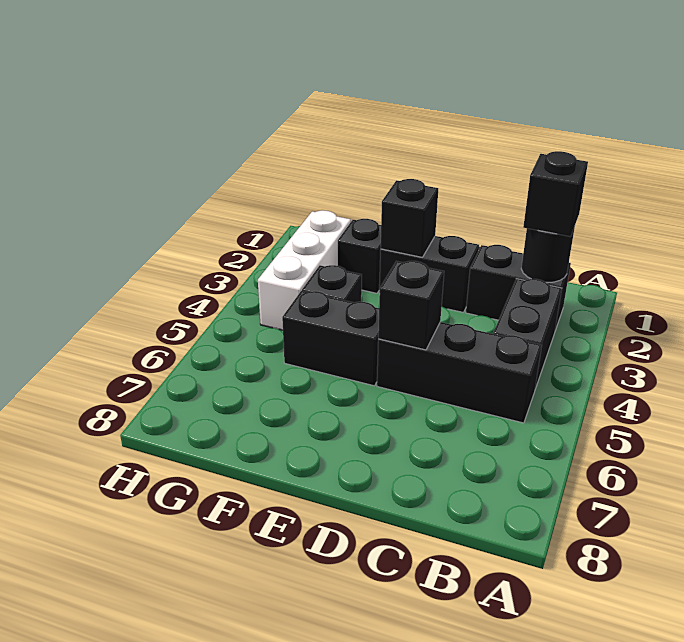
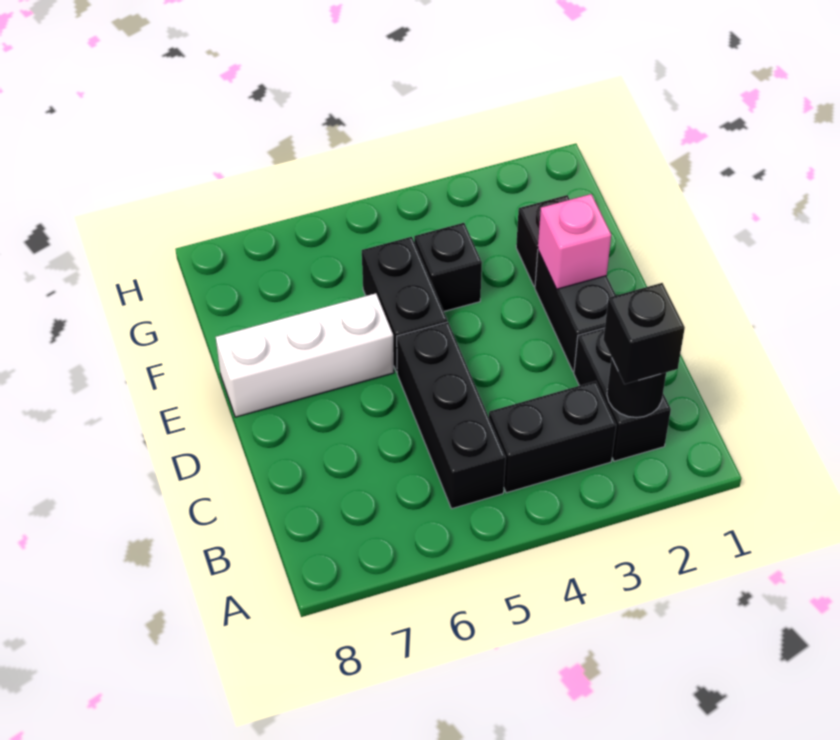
black brick D5 level 2 -> none
black brick E2 level 2 -> pink brick E2 level 2
white brick G2:G4 level 1 -> white brick E6:E8 level 1

